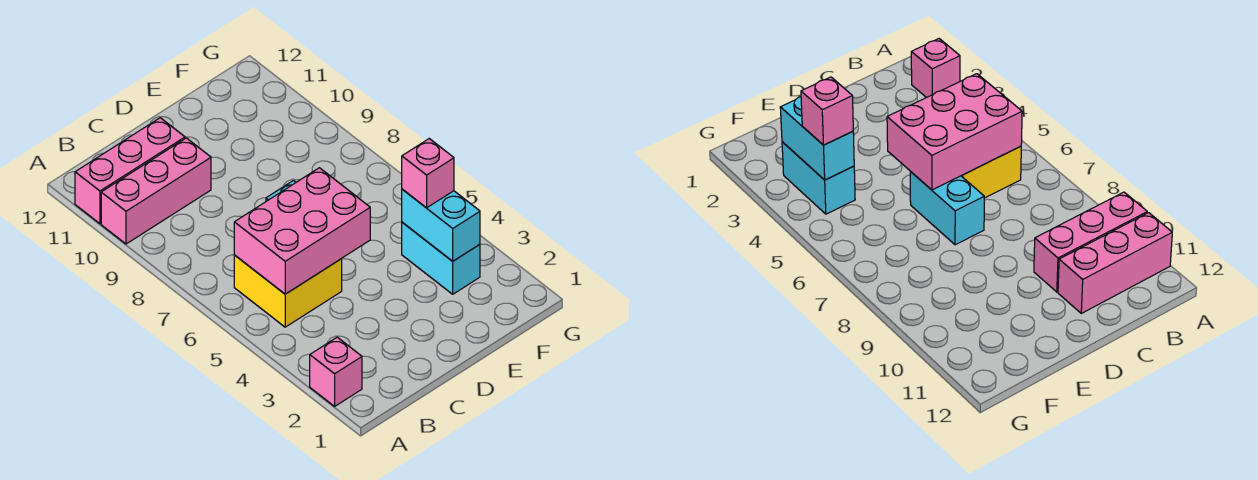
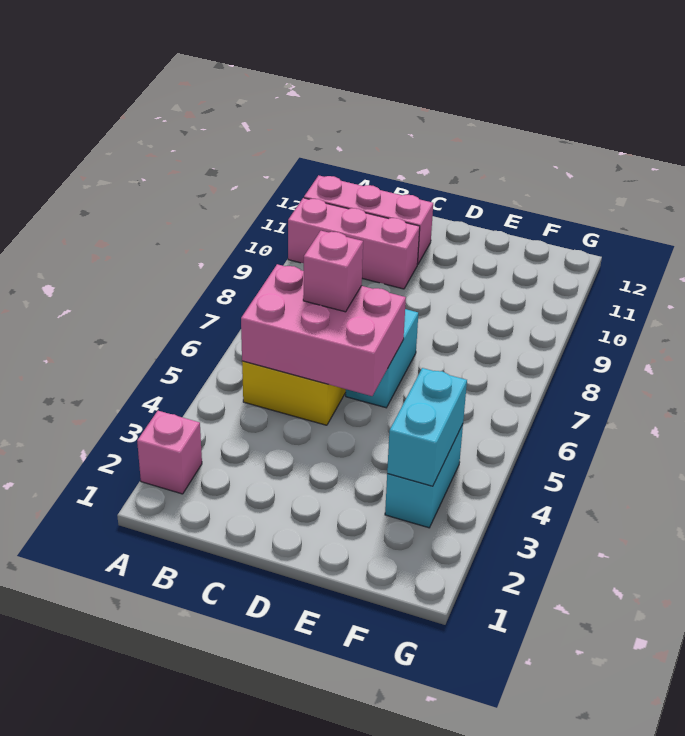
pink brick F4 level 3 -> pink brick C6 level 3

